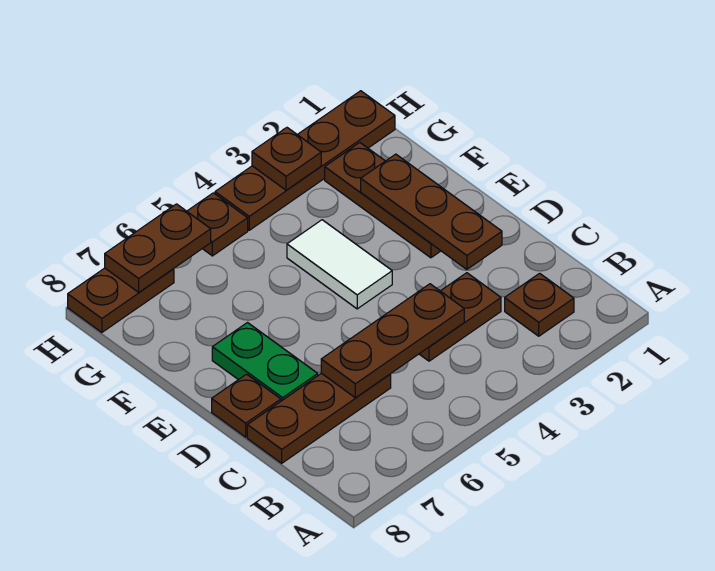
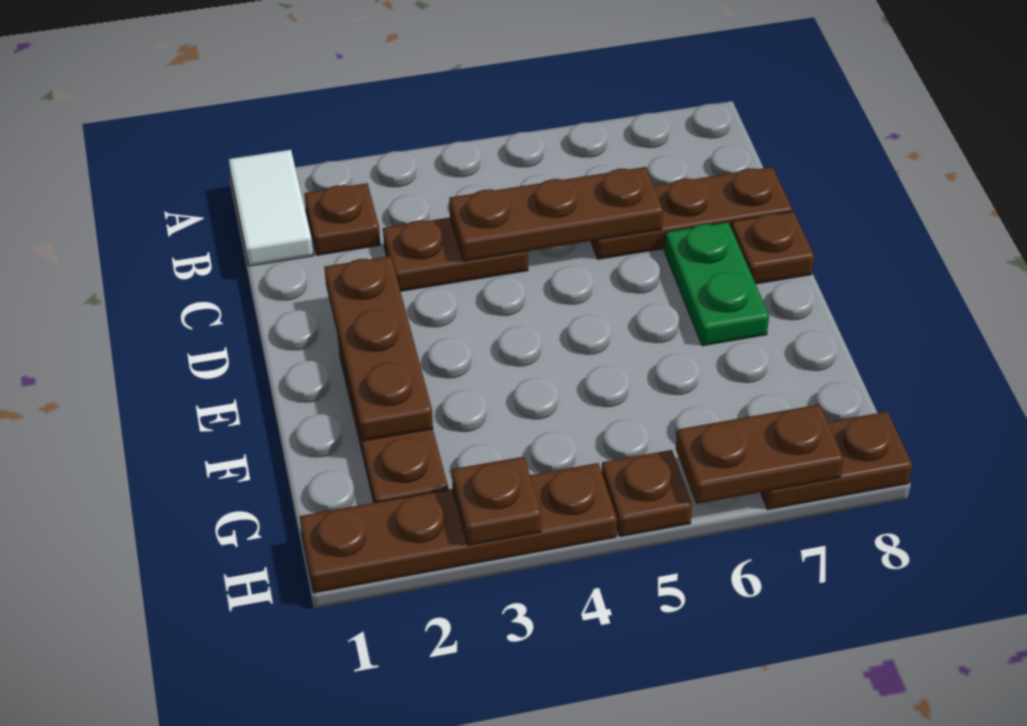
white tile E4:F4 level 1 -> white tile A1:B1 level 1

